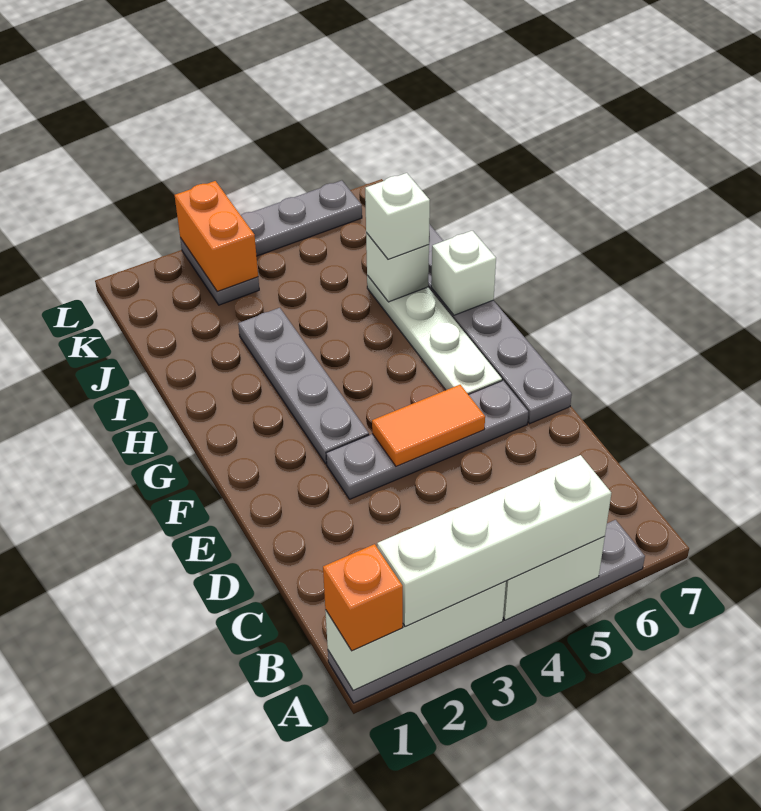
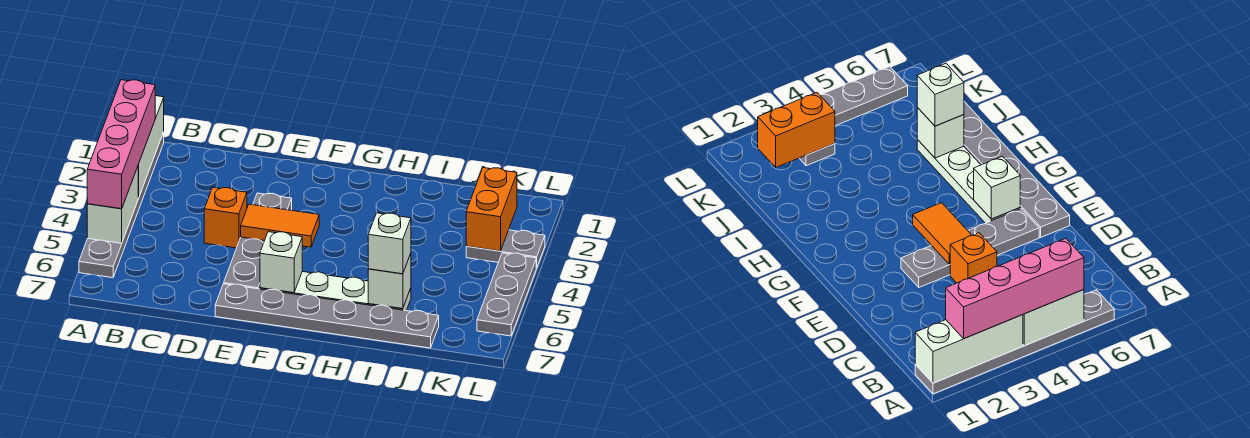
orange brick A1 level 3 -> orange brick D4 level 1
white brick A2:A5 level 3 -> pink brick A2:A5 level 3
orange tile E4:E5 level 2 -> orange tile E4:F4 level 2
grey plate F3:I3 level 1 -> none
white brick H7 level 2 -> white brick F6 level 2
orange brick K3:L3 level 2 -> orange brick K2:K3 level 2

